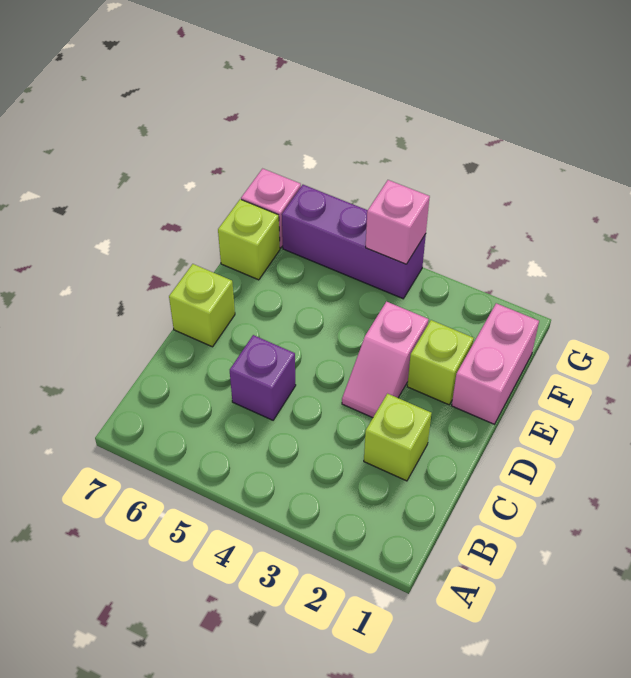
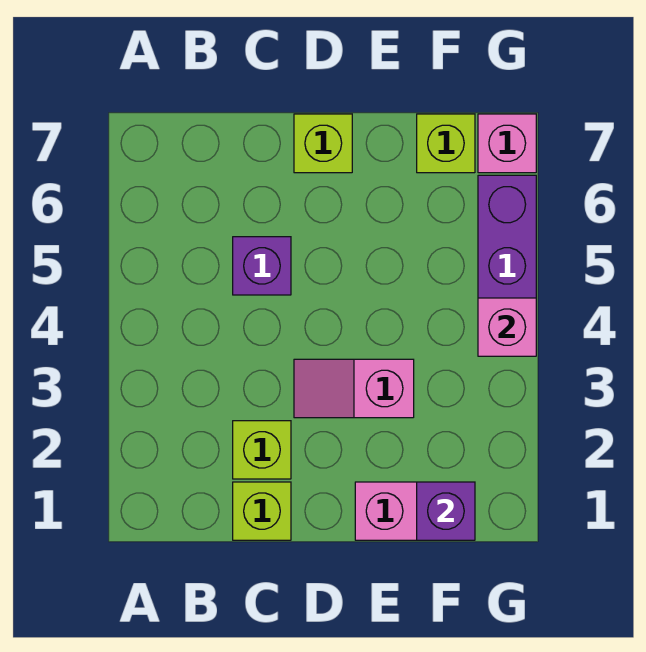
lime brick E2 level 1 -> lime brick C1 level 1
none -> purple brick F1 level 2

